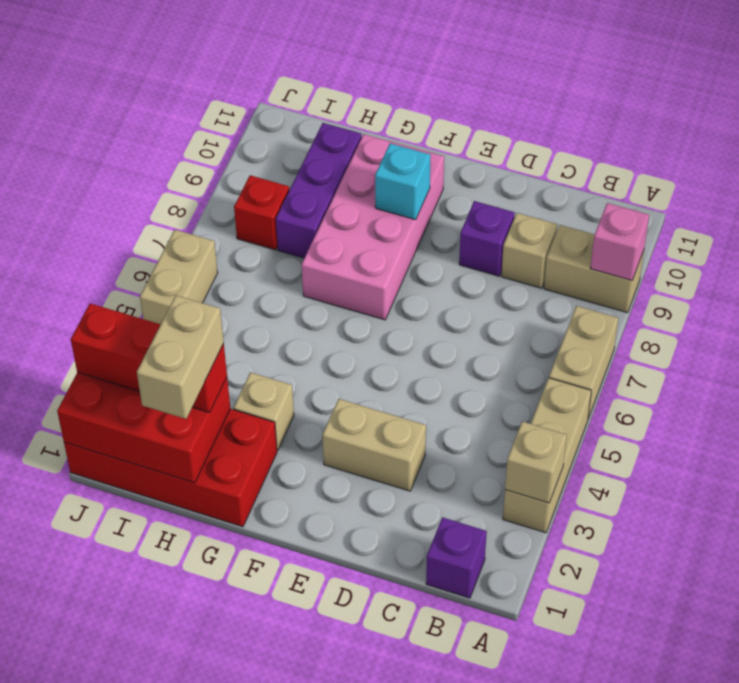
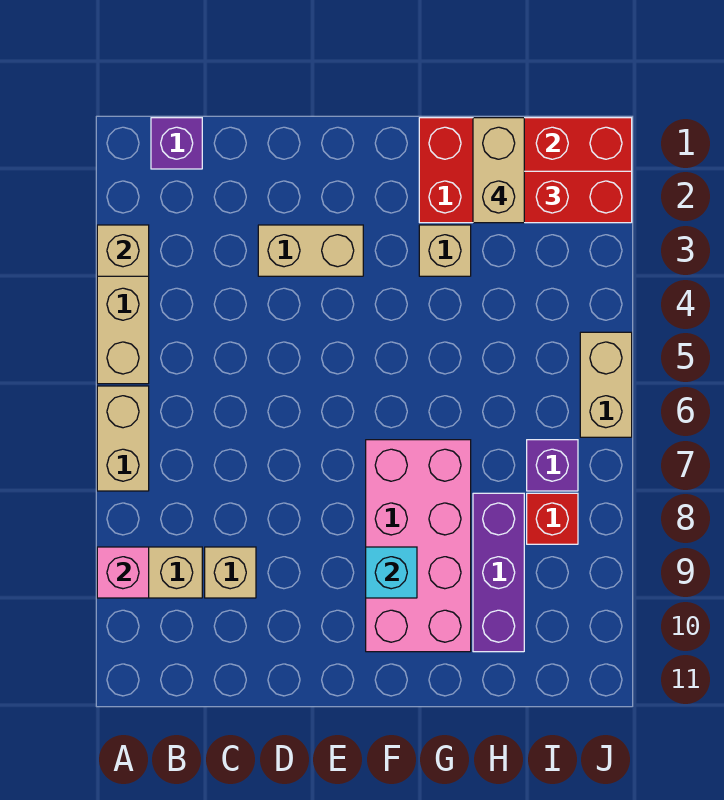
purple brick D9 level 1 -> purple brick I7 level 1

